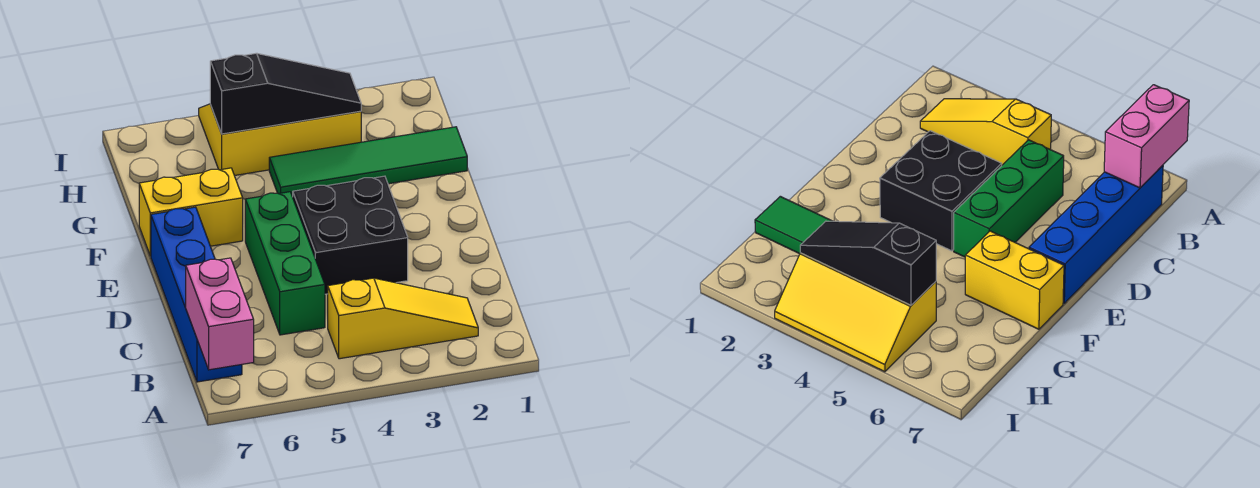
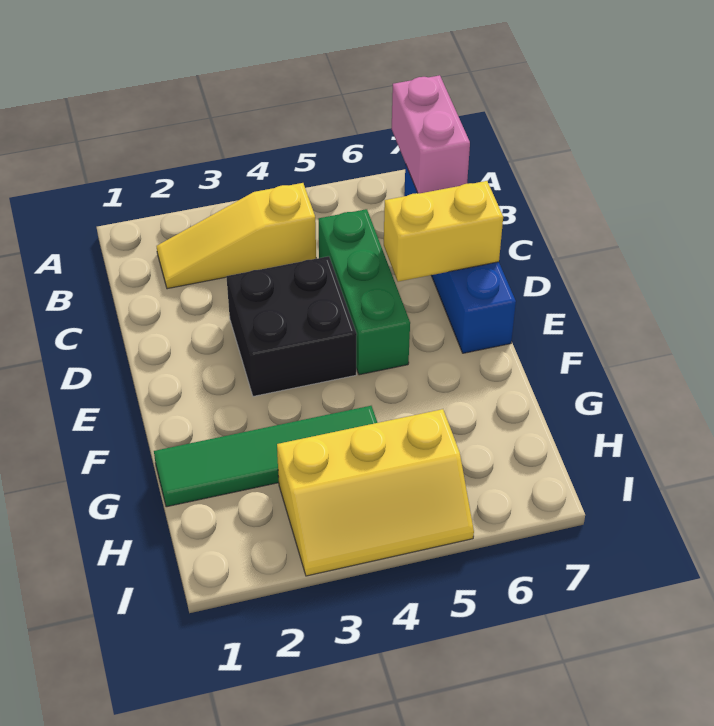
yellow brick F6:F7 level 1 -> yellow brick D6:D7 level 2
black slope H3:H5 level 2 top 5 -> none

